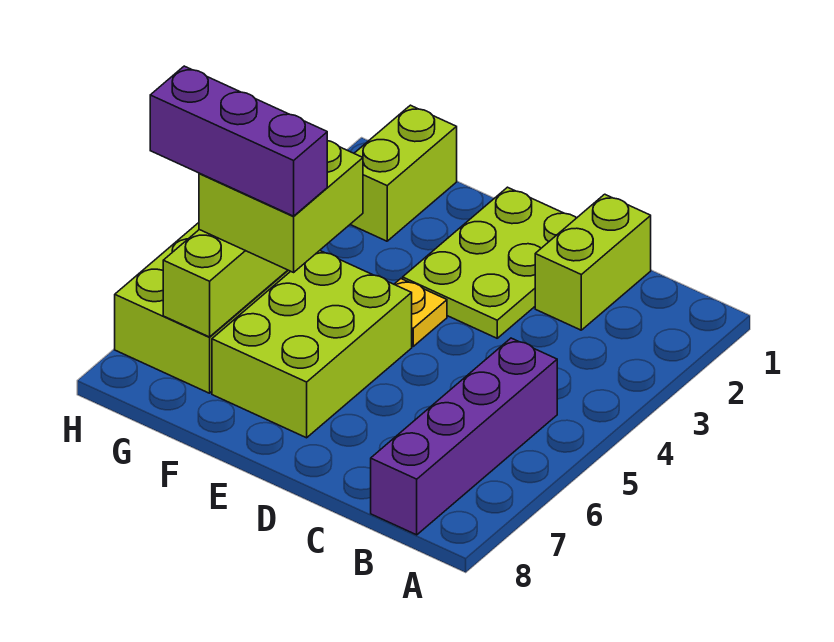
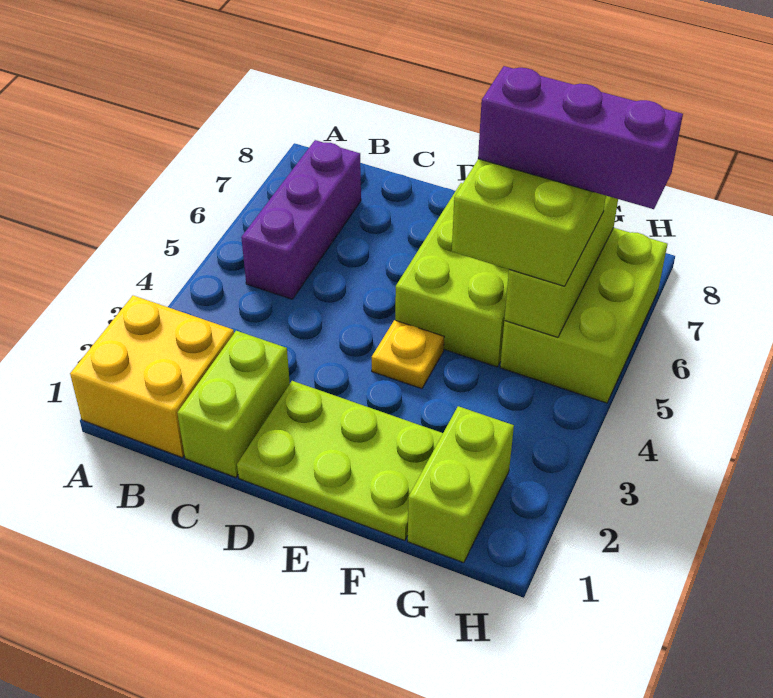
none -> yellow brick A1:B2 level 1
purple brick B5:B8 level 1 -> purple brick B5:B7 level 1
lime plate D1:E3 level 1 -> lime plate D1:F2 level 1

